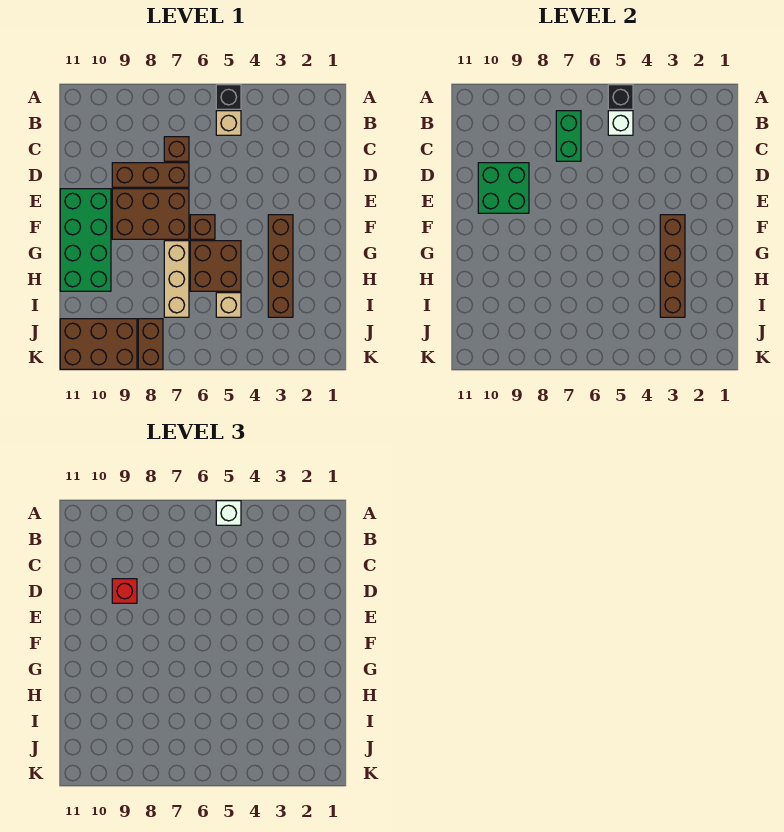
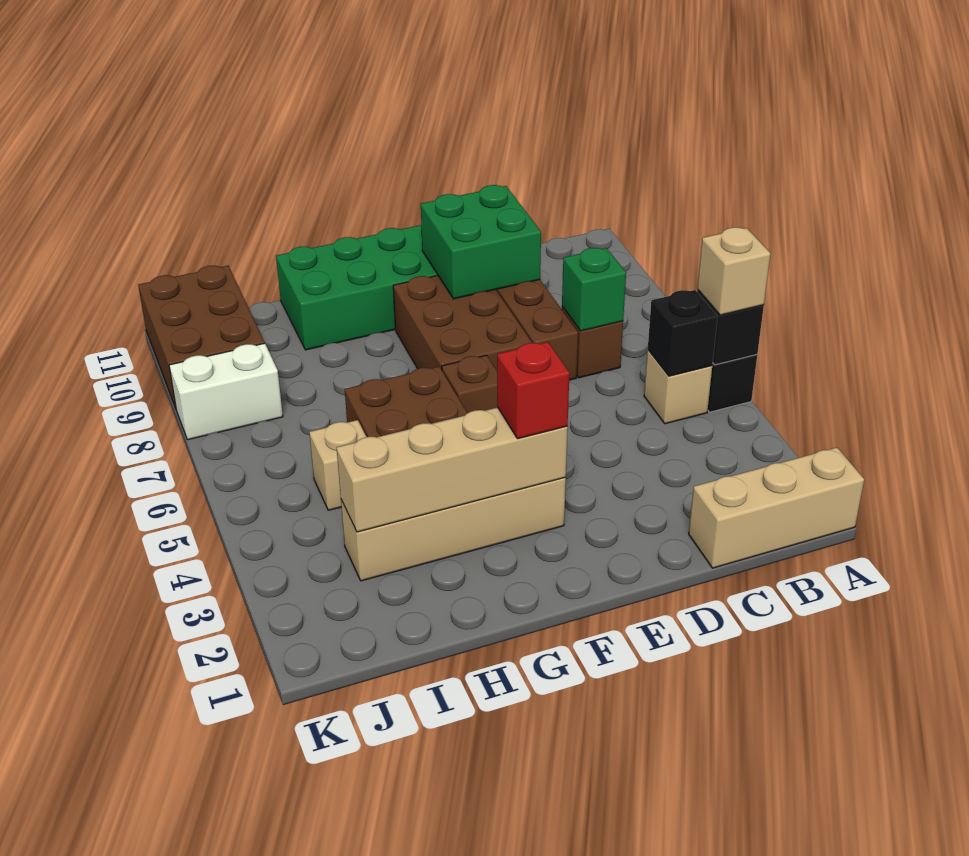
white brick A5 level 3 -> tan brick A5 level 3
white brick B5 level 2 -> black brick B5 level 2
green brick B7:C7 level 2 -> green brick C7 level 2
red brick D9 level 3 -> red brick F3 level 3
brown brick F3:I3 level 1 -> tan brick F3:I3 level 1
brown brick F3:I3 level 2 -> tan brick F3:I3 level 2
tan brick G7:I7 level 1 -> tan brick A1:C1 level 1
brown brick J8:K8 level 1 -> white brick J8:K8 level 1

